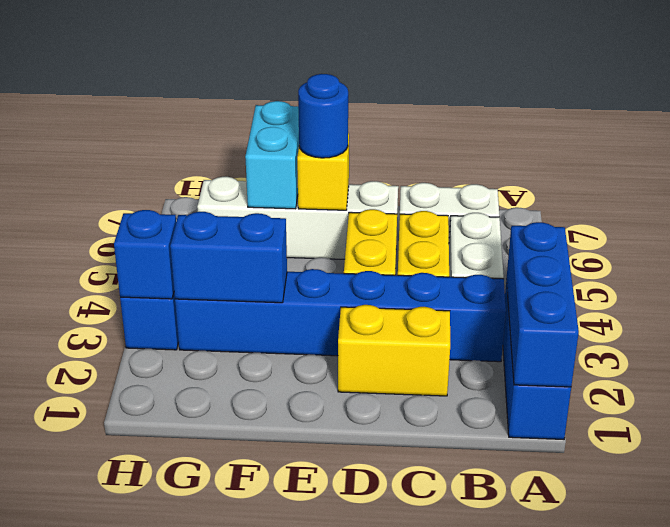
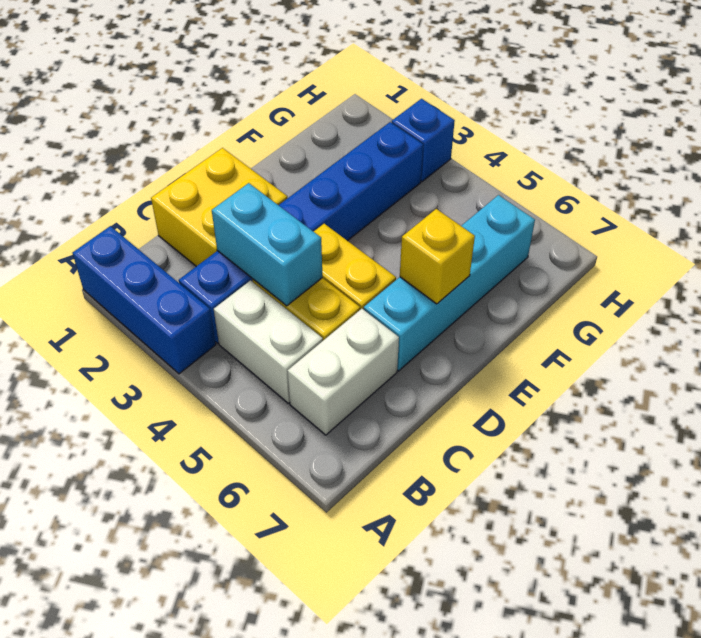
blue brick A1:A3 level 2 -> none
yellow brick C2:D2 level 1 -> yellow brick C1:D2 level 1
white brick D6:G6 level 1 -> cyan brick D6:G6 level 1
blue round brick E6 level 3 -> none
blue brick F3:G3 level 2 -> none
cyan brick F6:F7 level 2 -> cyan brick C3:C4 level 2
blue brick H3 level 2 -> none

